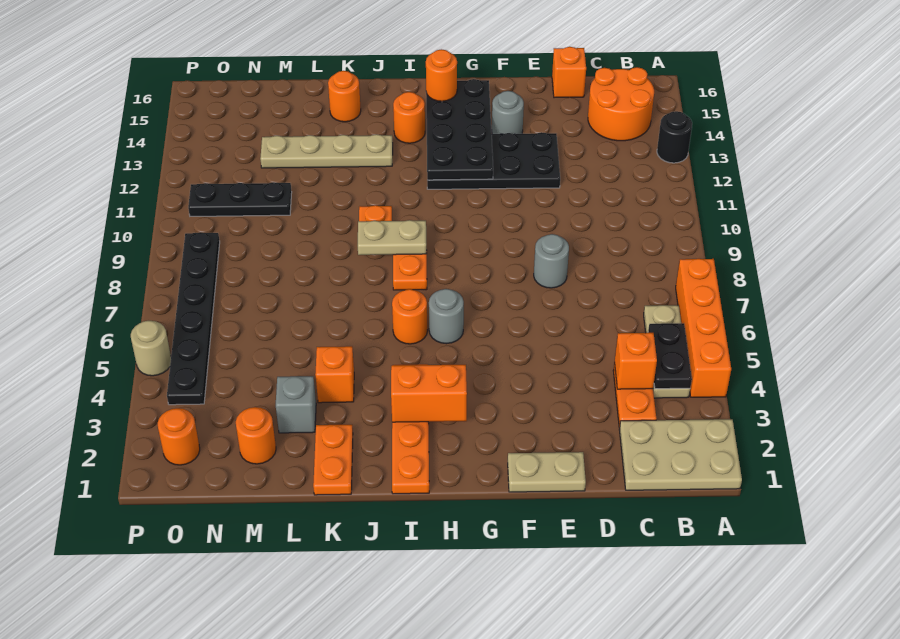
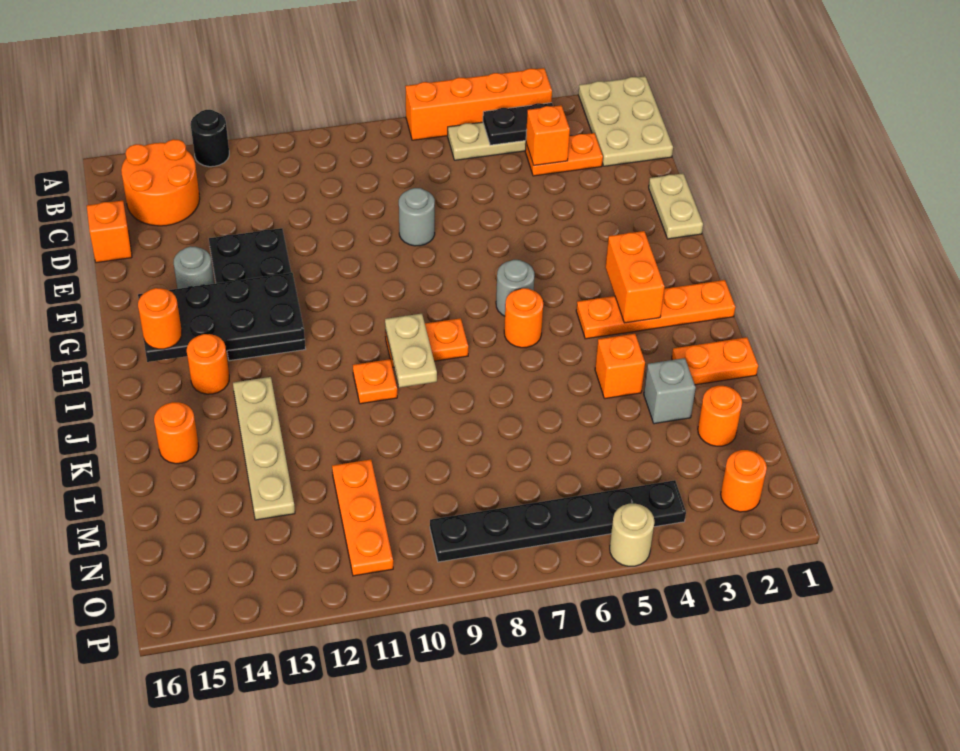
black plate M11:O11 level 1 -> orange plate M11:O11 level 1

